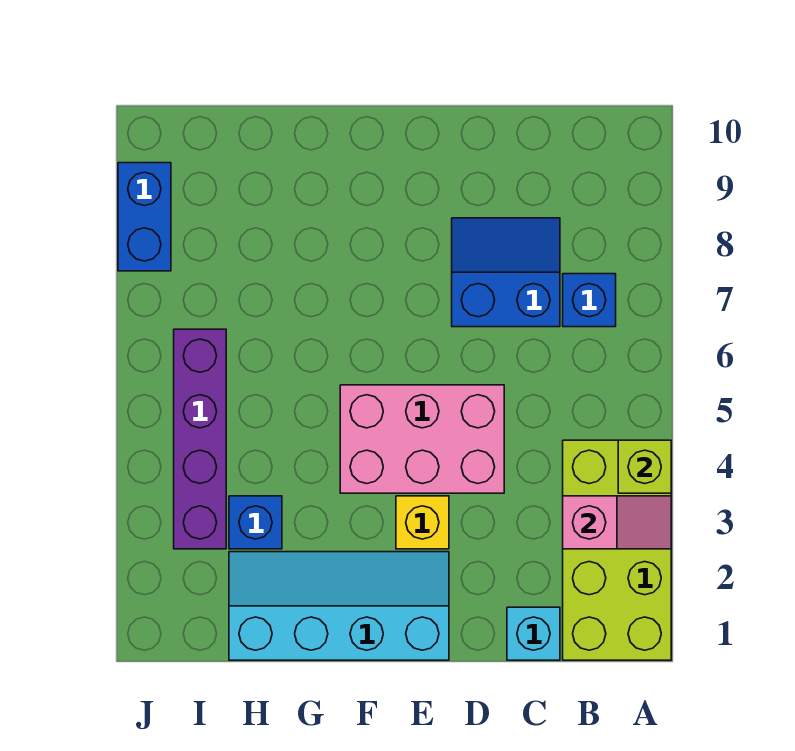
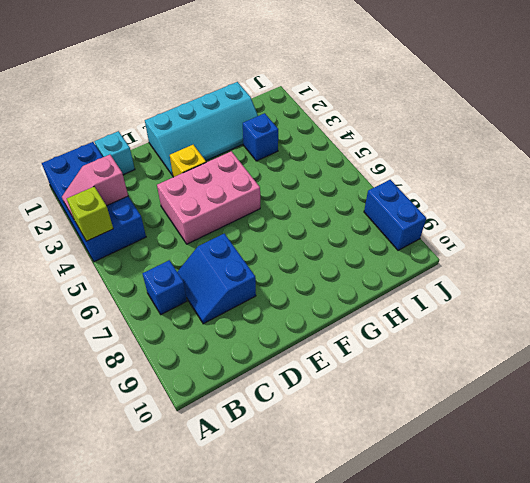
lime brick A1:B4 level 1 -> blue brick A1:B4 level 1
blue slope C7:D8 level 1 top 7 -> blue slope C7:D8 level 1 top D
purple brick I3:I6 level 1 -> none

